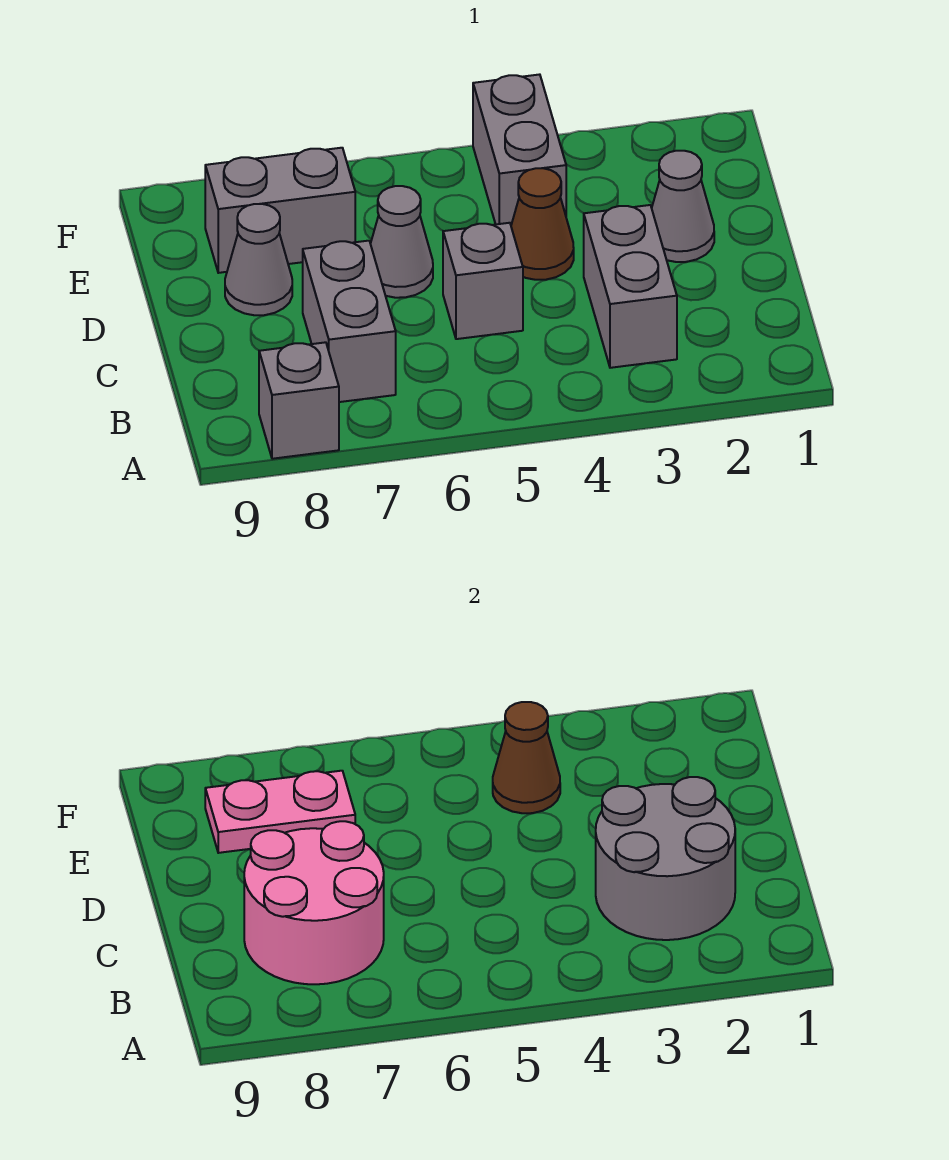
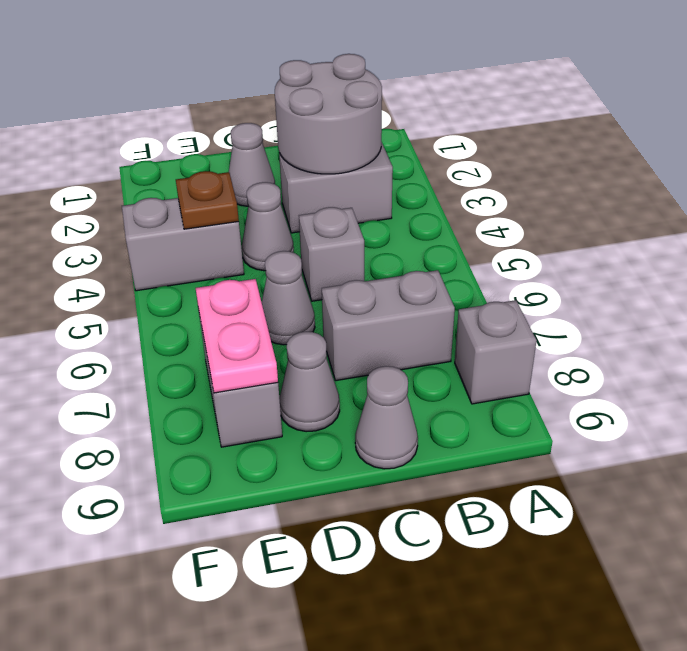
pink round brick B7:C8 level 2 -> none
none -> grey cone C9 level 1
brown cone D4 level 1 -> grey cone D4 level 1
brown cone E4 level 2 -> brown plate E4 level 2

